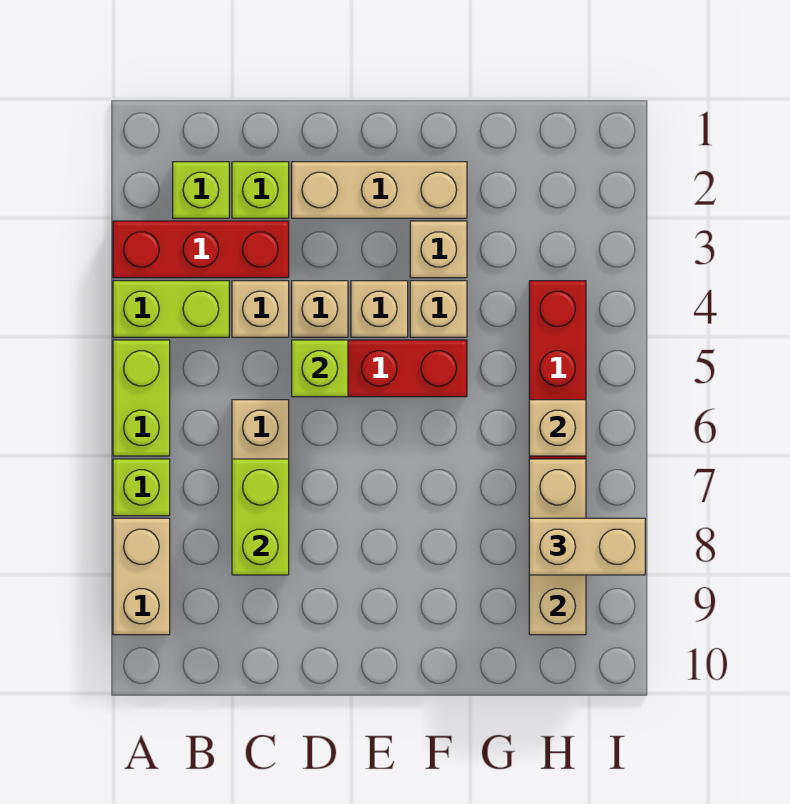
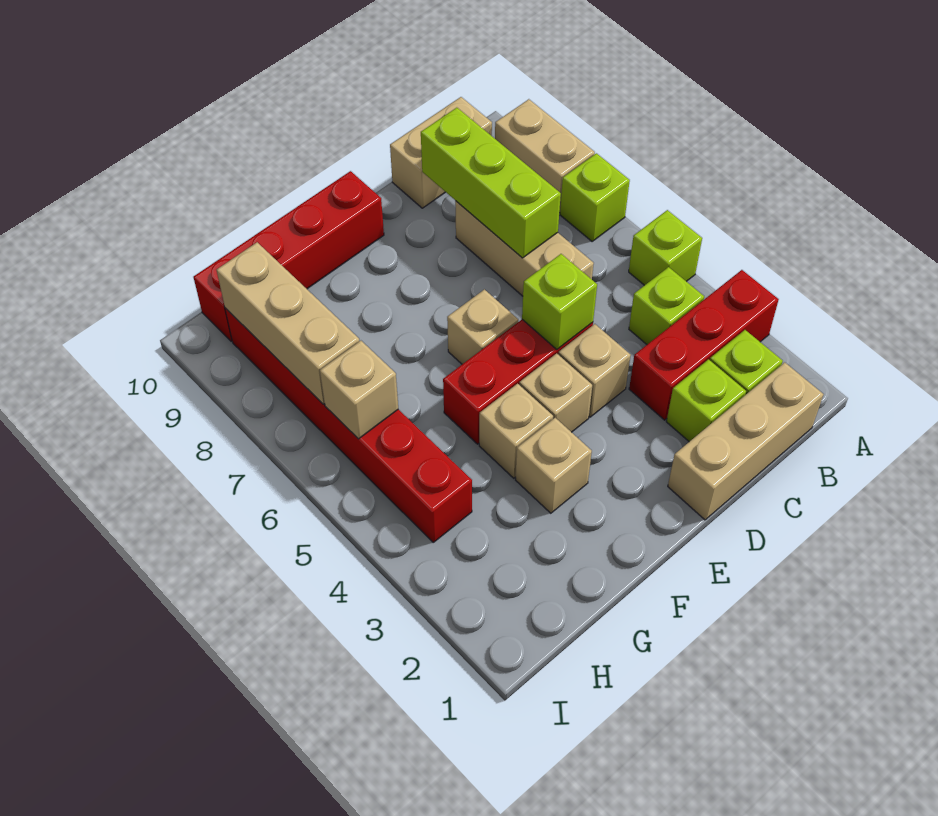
lime brick A4:B4 level 1 -> lime brick B4 level 1
lime brick A5:A6 level 1 -> lime brick A5 level 1
tan brick C4 level 1 -> tan brick E6 level 1
lime brick C7:C8 level 2 -> lime brick C7:C9 level 2
tan brick D2:F2 level 1 -> tan brick B1:D1 level 1
none -> red brick E10:H10 level 1
tan brick H8:I8 level 3 -> tan brick B10:C10 level 1

